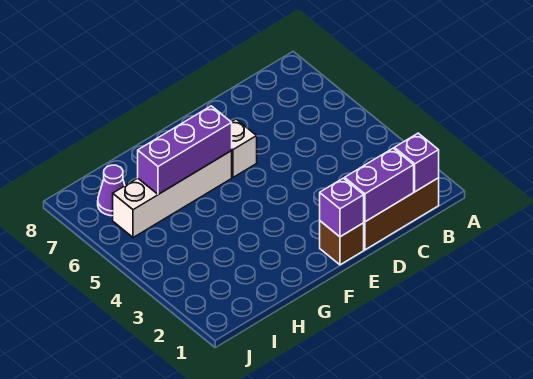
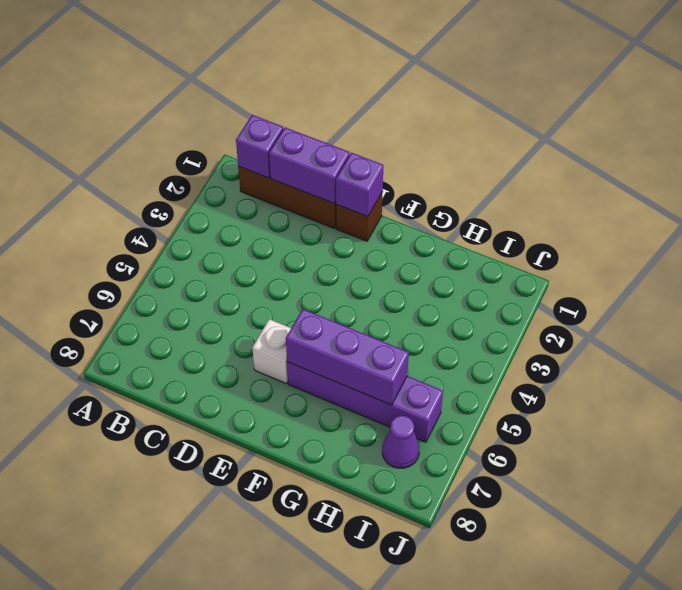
white brick F6:I6 level 1 -> purple brick F6:I6 level 1

